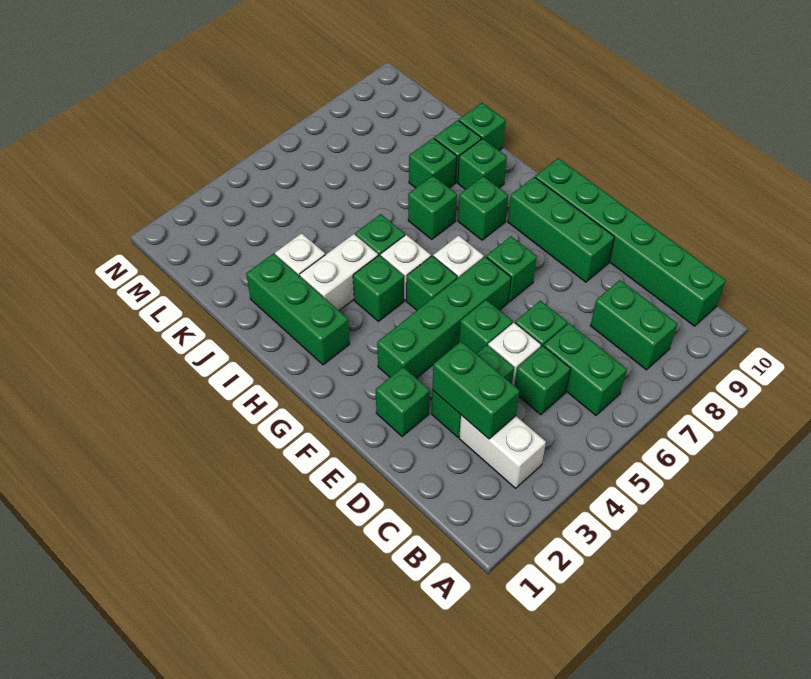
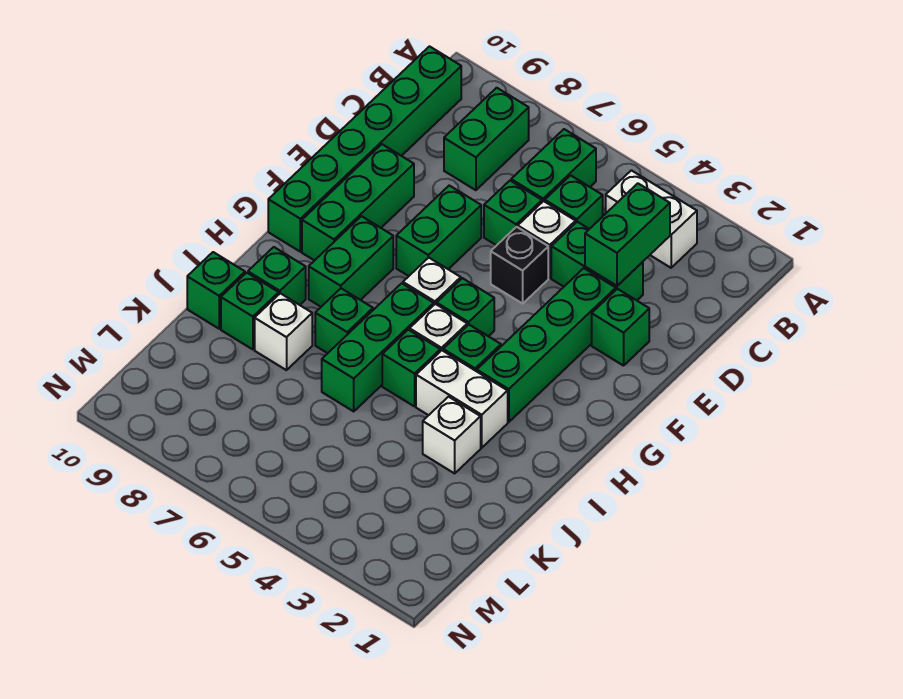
white brick B3:C3 level 1 -> white brick B3:B4 level 1
green brick E5 level 1 -> black brick E5 level 1
green brick F3:F6 level 1 -> green brick E3:H3 level 1
green brick F7 level 1 -> green brick E7:F7 level 1
green brick H2:J2 level 1 -> green brick H6:J6 level 1
green brick H8 level 1 -> green brick G8:H8 level 1
green brick J8 level 1 -> white brick J8 level 1

